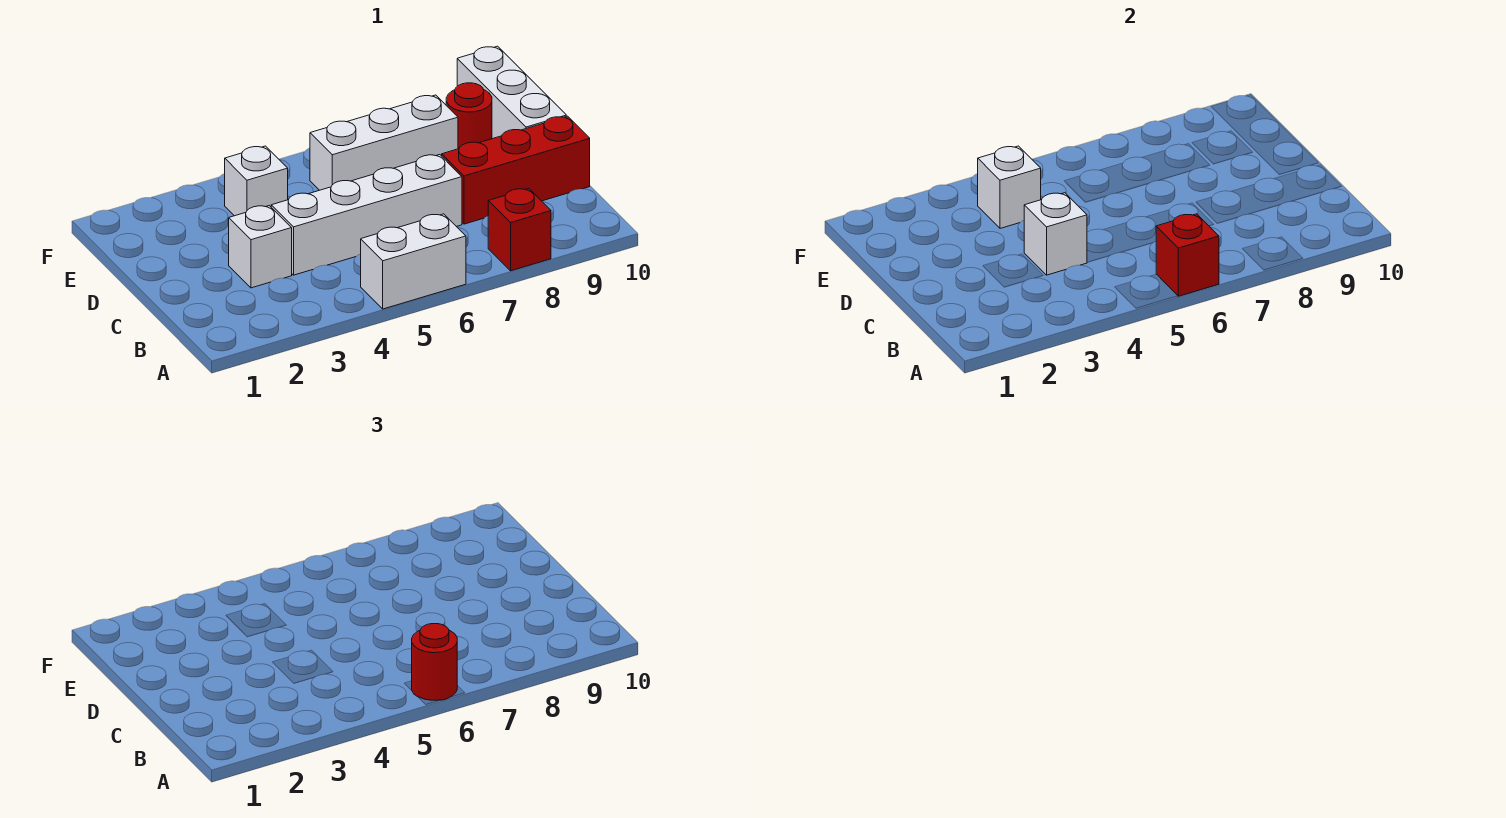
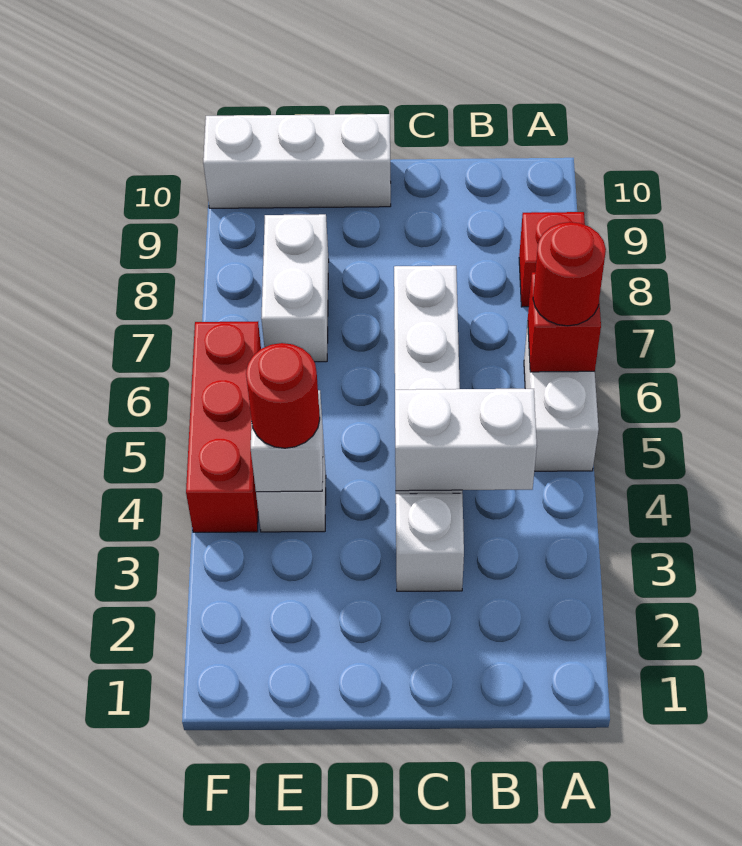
white brick C4 level 2 -> white brick B4:C4 level 2
red brick C8:C10 level 1 -> red brick F4:F6 level 1
white brick E6:E8 level 1 -> white brick E7:E8 level 1
red round brick E9 level 1 -> red round brick E4 level 3

